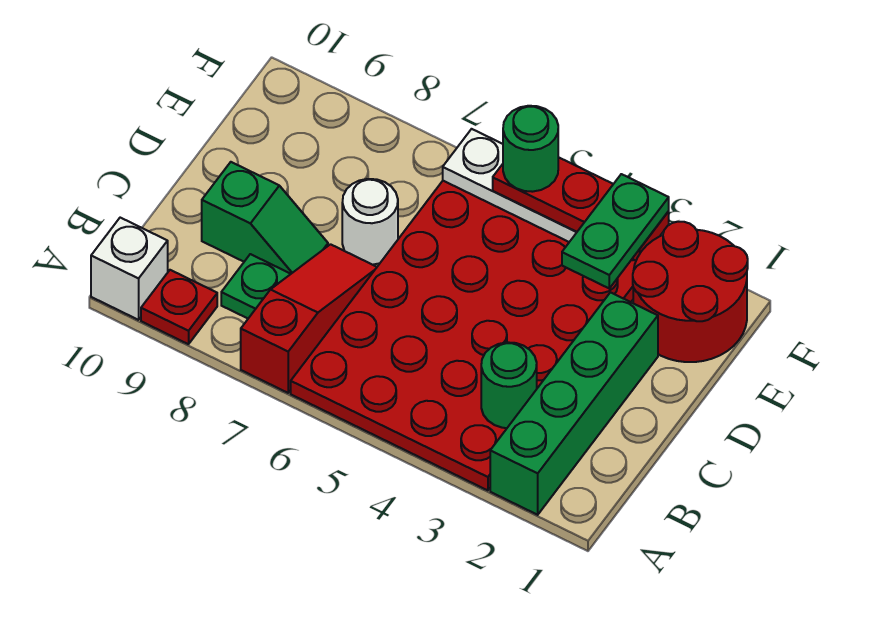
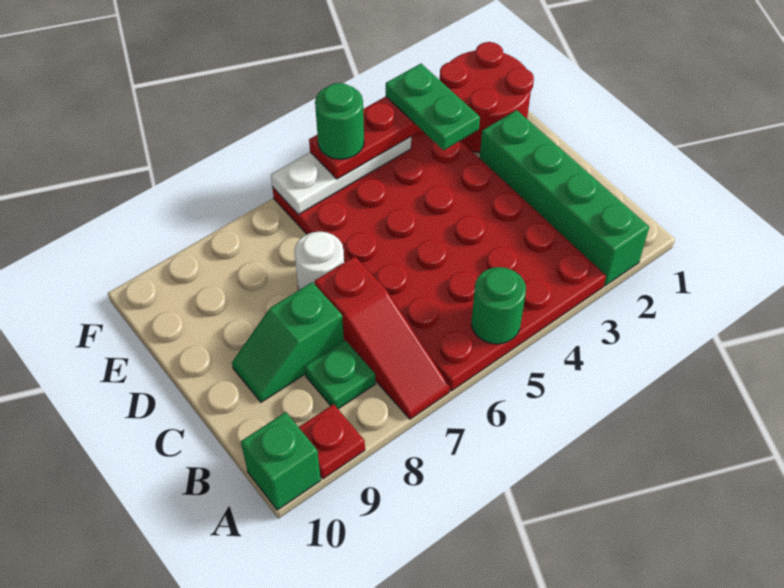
red slope A7:C7 level 1 top A -> red slope A7:C7 level 1 top C
white brick A10 level 1 -> green brick A10 level 1
green round brick B3 level 2 -> green round brick A5 level 2
green slope C8:C9 level 1 top 9 -> green slope C8:C9 level 1 top 8

